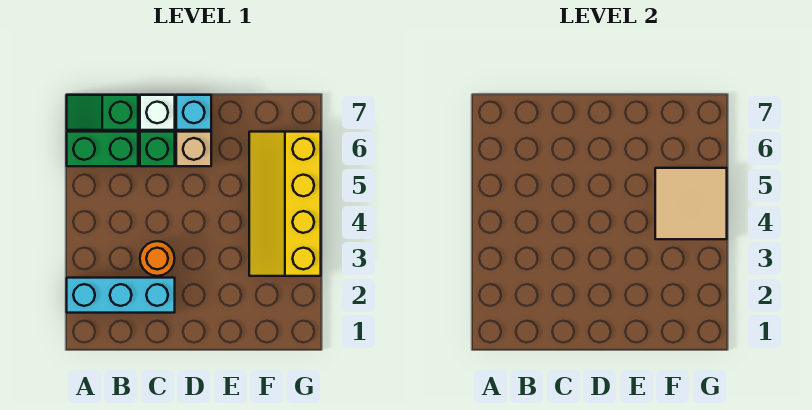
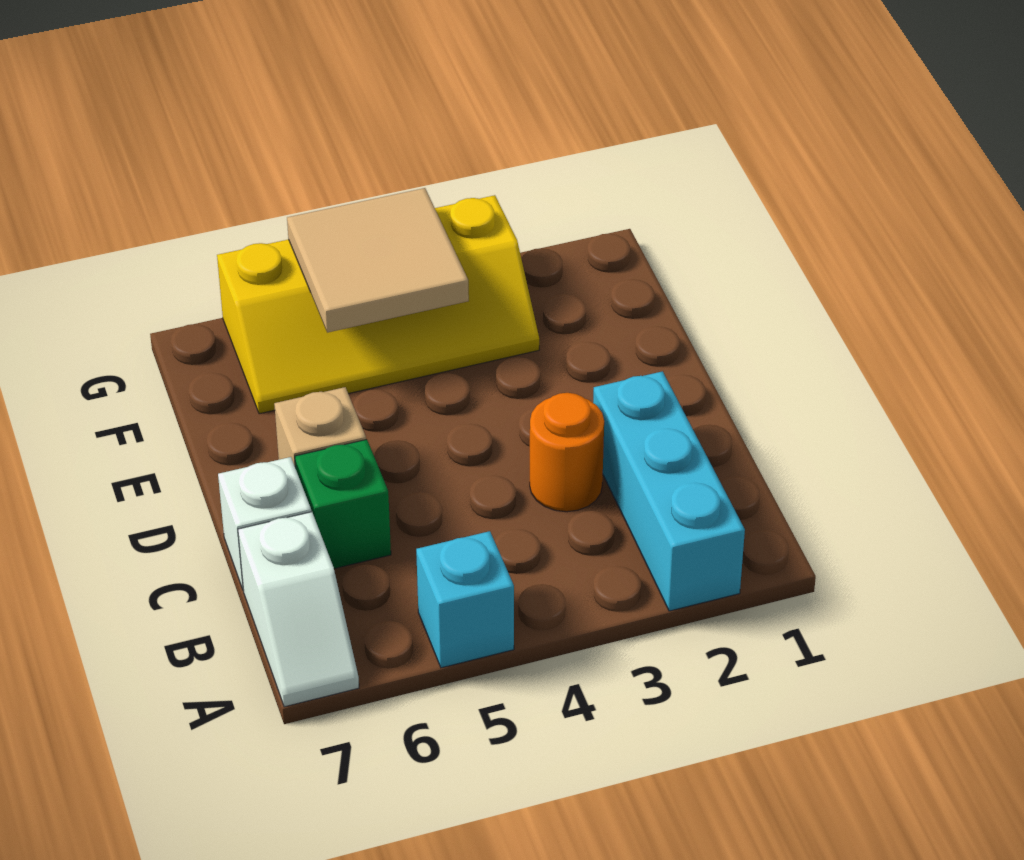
green brick A6:B6 level 1 -> none
green slope A7:B7 level 1 top B -> white slope A7:B7 level 1 top B
cyan brick D7 level 1 -> cyan brick A5 level 1

